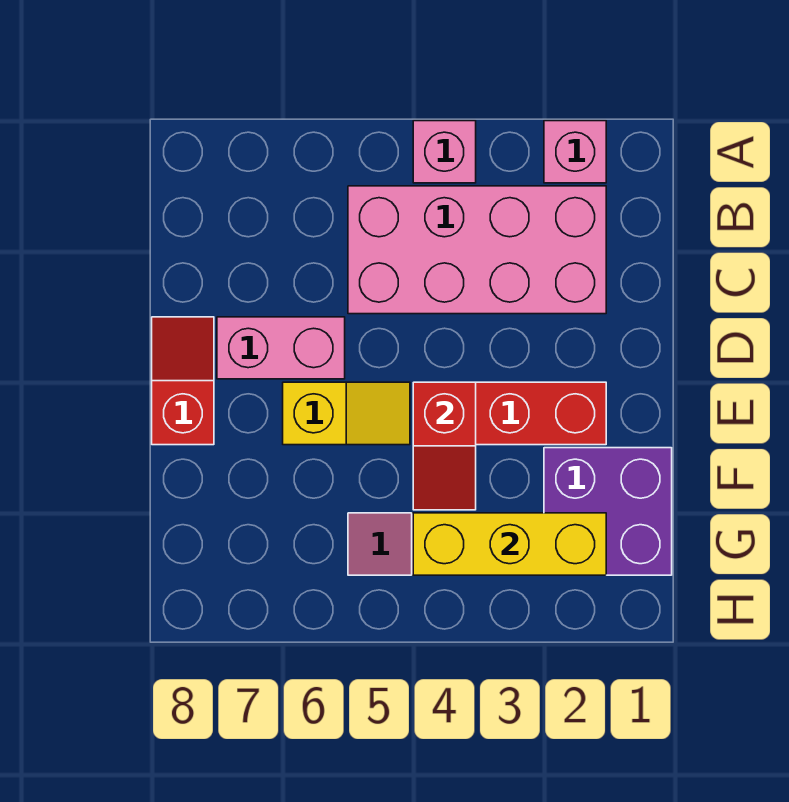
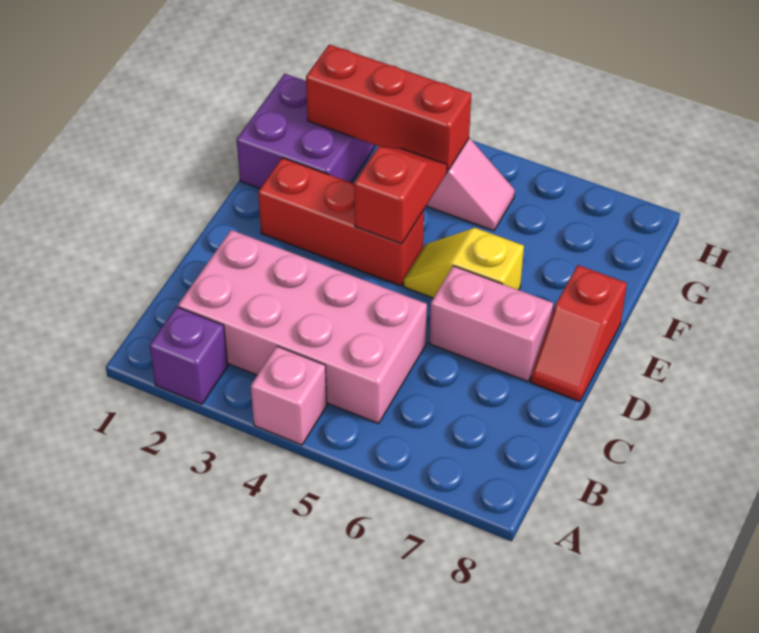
pink brick A2 level 1 -> purple brick A2 level 1
yellow brick G2:G4 level 2 -> red brick G2:G4 level 2

